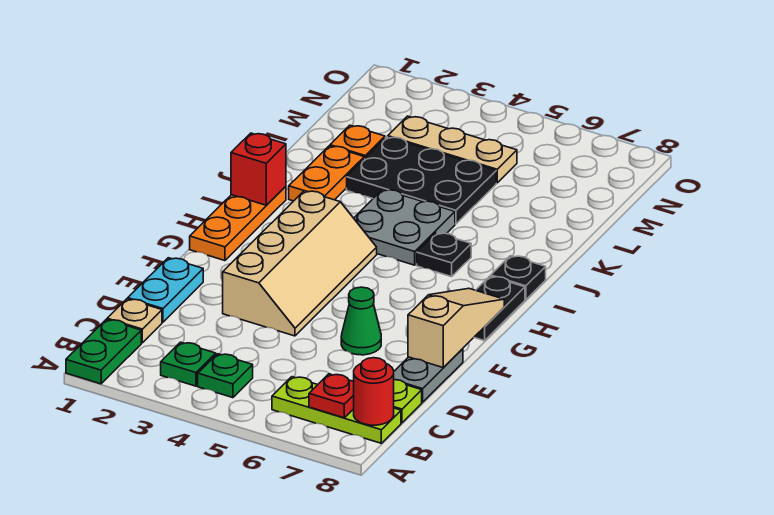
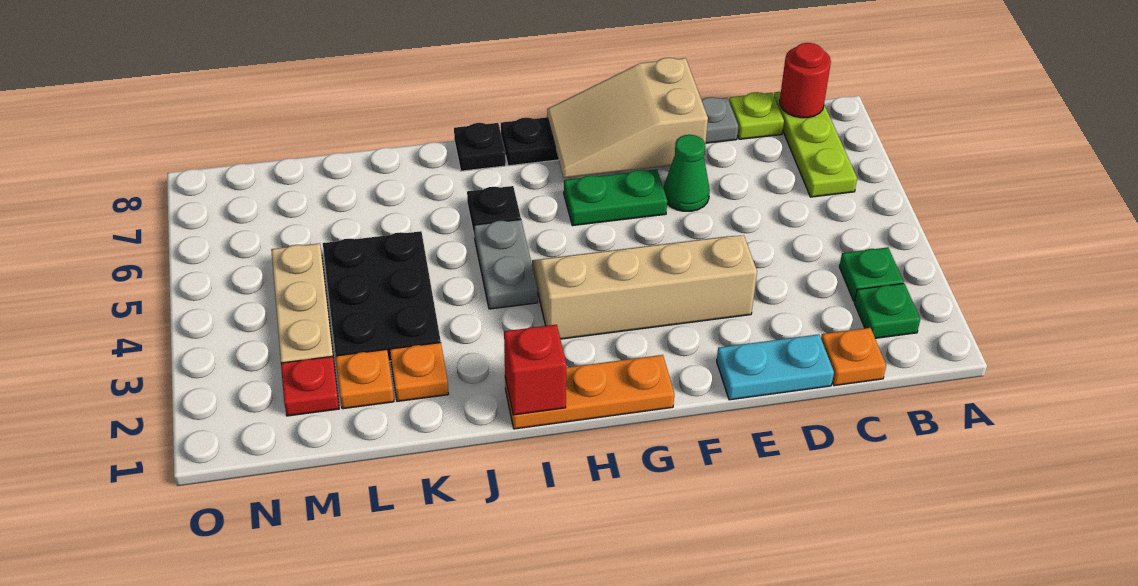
green plate A1:B1 level 1 -> green plate F6:G6 level 1
green plate B4 level 1 -> green plate B2 level 1
red plate B7 level 2 -> red plate M2 level 1
tan plate C1 level 1 -> orange plate C1 level 1
tan slope E8:G8 level 2 top E -> tan slope E7:G8 level 2 top E
grey plate I4:J5 level 1 -> grey plate I4:I5 level 1
orange plate J2:K2 level 1 -> orange plate K2 level 1

